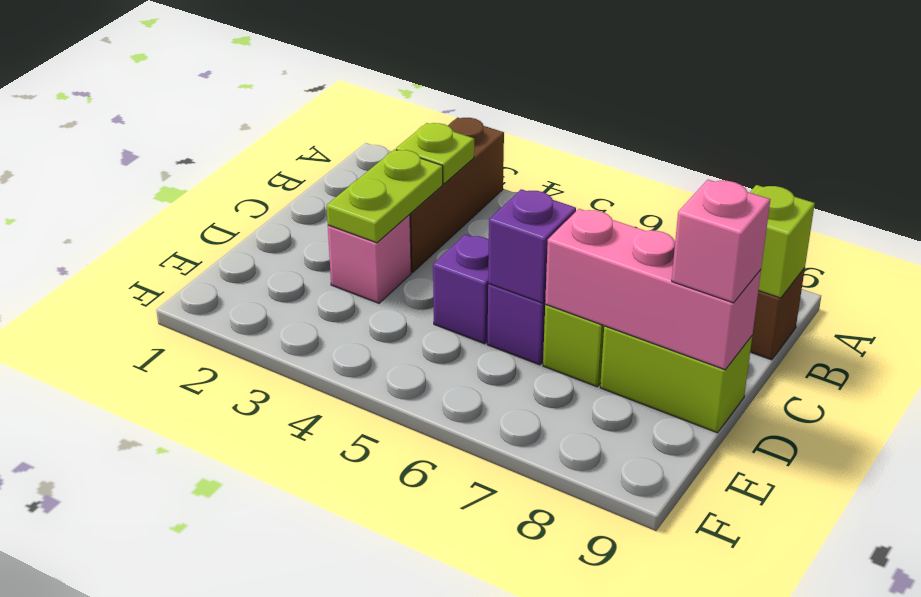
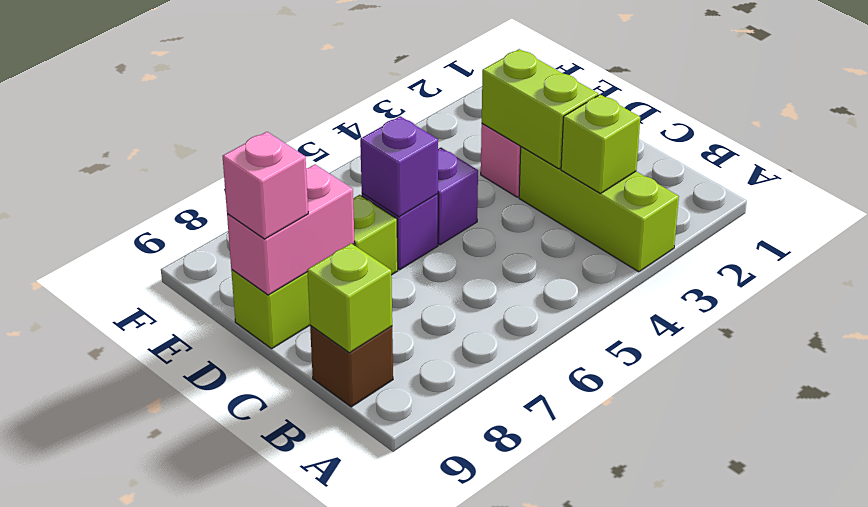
brown brick A3:C3 level 1 -> lime brick A3:C3 level 1
lime plate B3 level 2 -> lime brick B3 level 2
lime plate C3:D3 level 2 -> lime brick C3:D3 level 2
pink brick D7:D9 level 2 -> pink brick D8:D9 level 2

